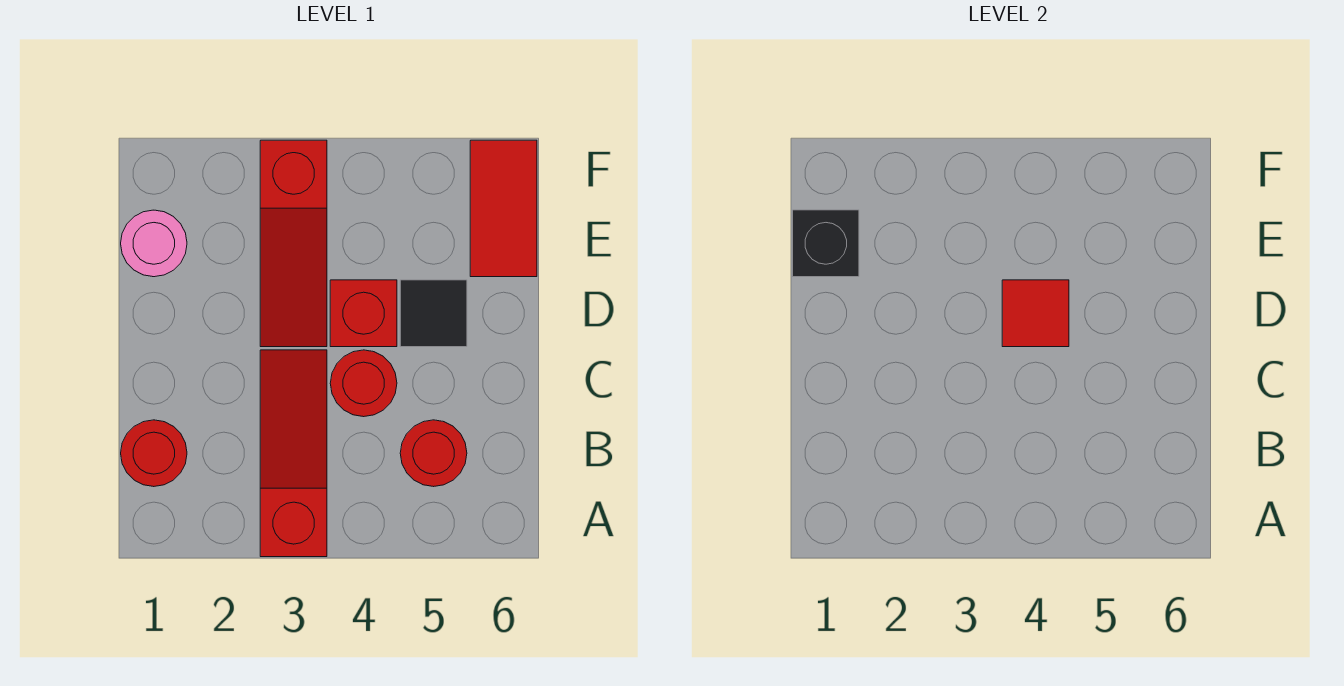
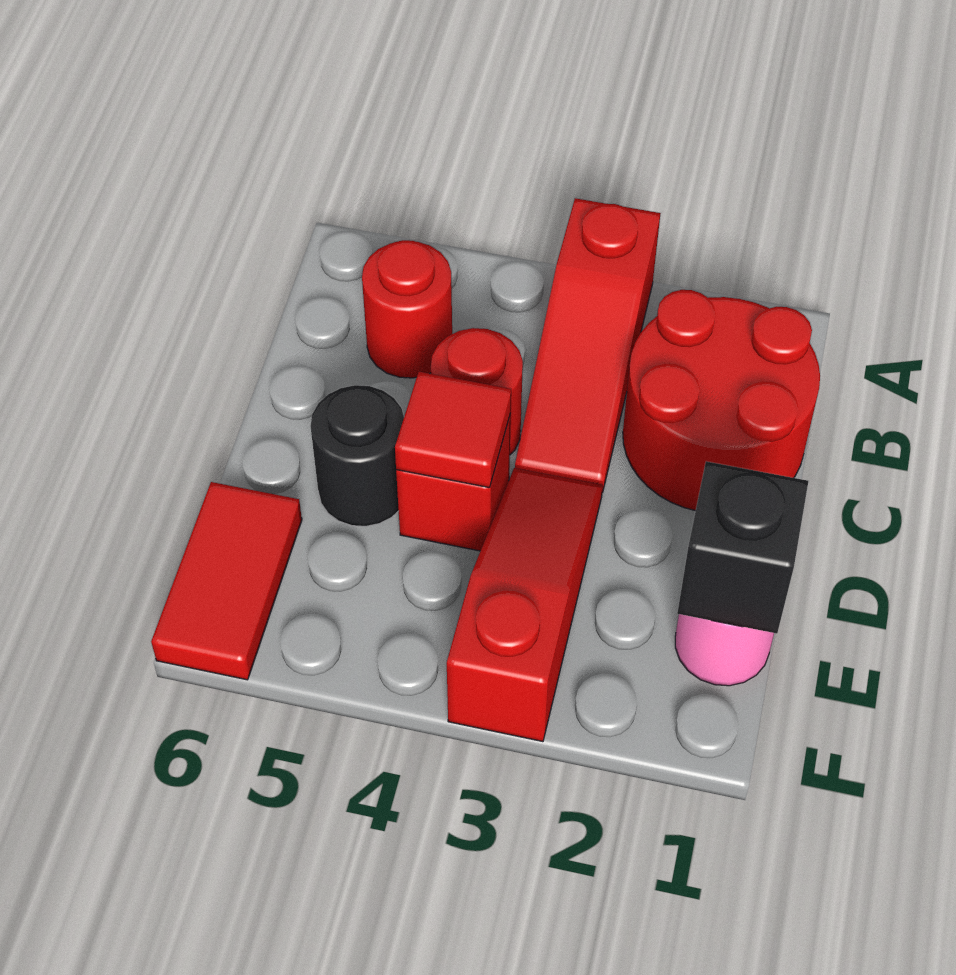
red round brick B1 level 1 -> red round brick B1:C2 level 1
black tile D5 level 1 -> black round brick D5 level 1

